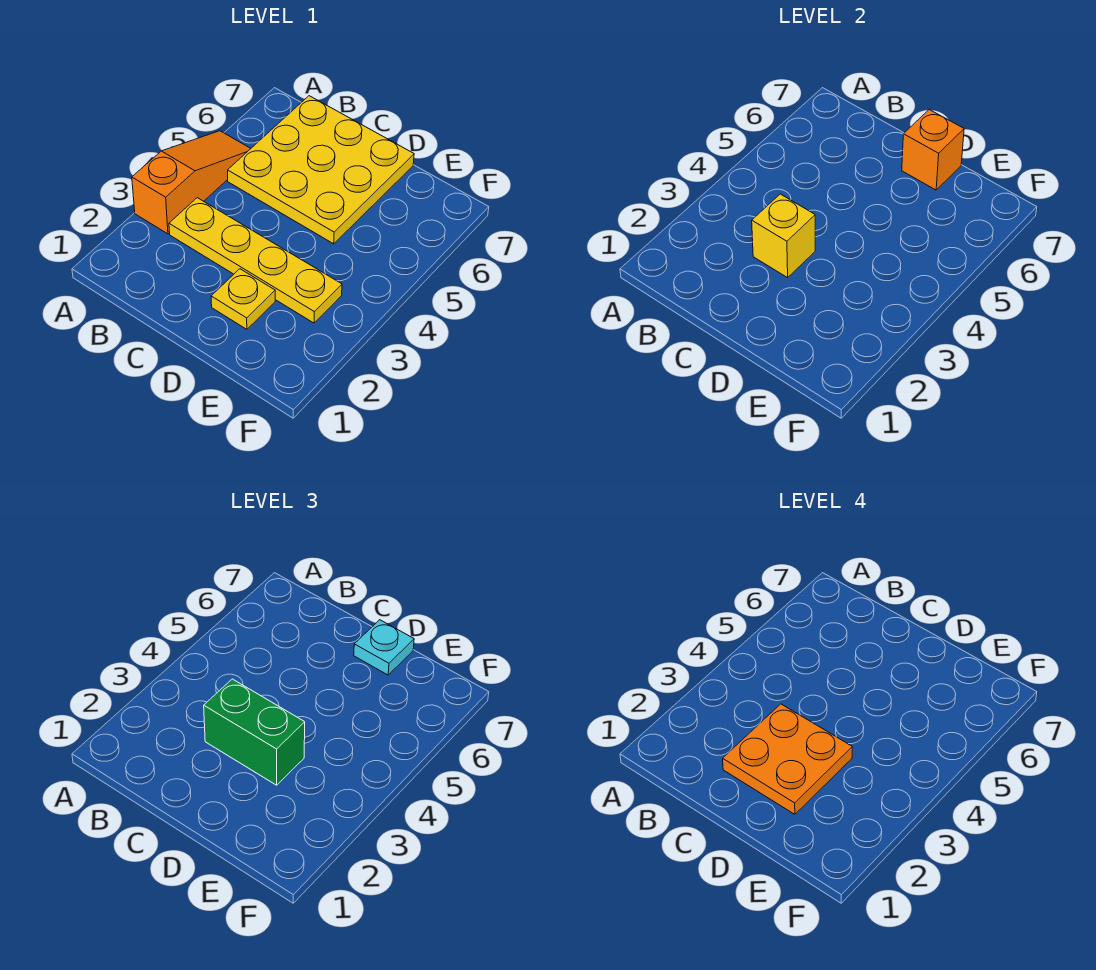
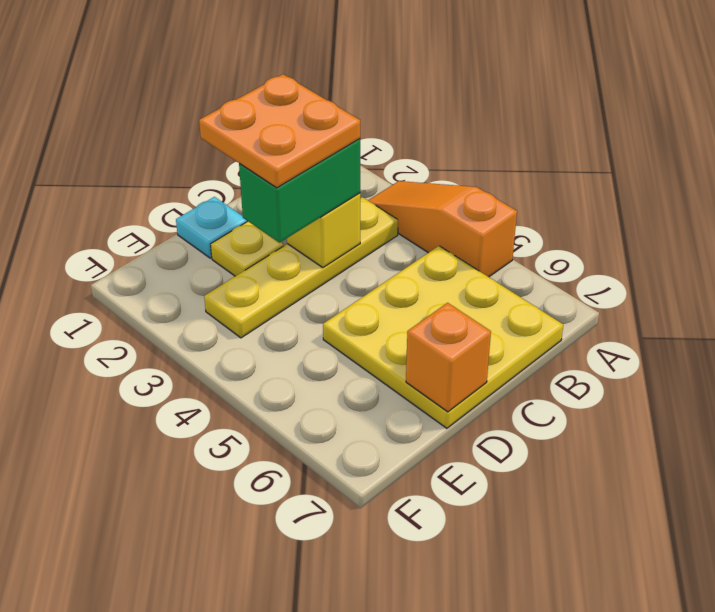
orange slope A3:A5 level 1 top 3 -> orange slope A3:A5 level 1 top 5
cyan plate D7 level 3 -> cyan plate D1 level 1

